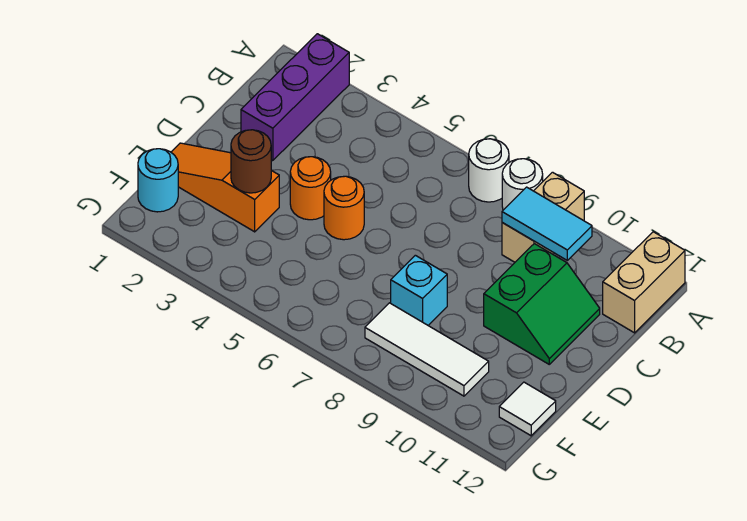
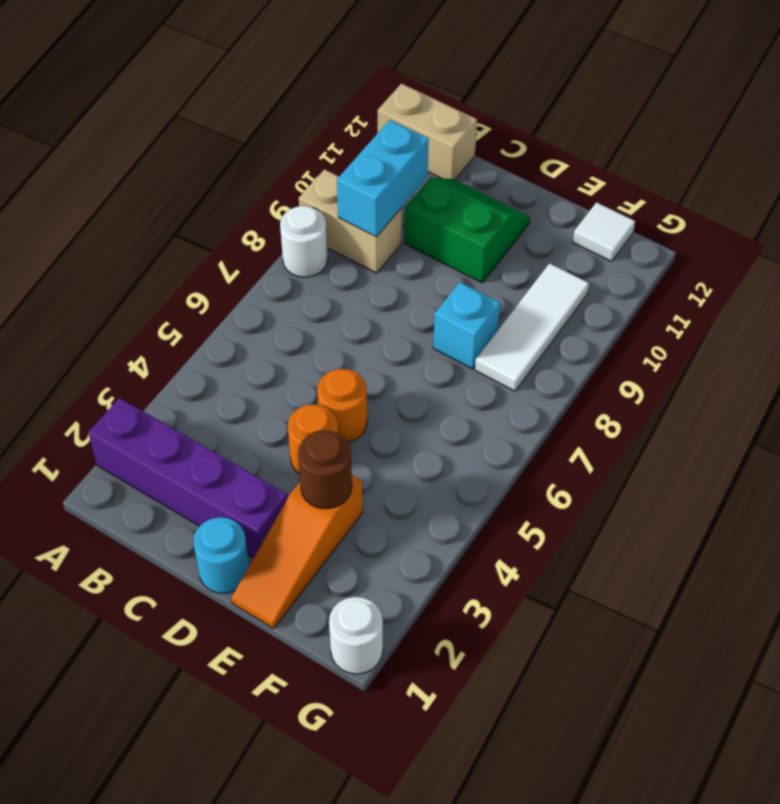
purple brick A2:C2 level 1 -> purple brick A2:D2 level 1
white round brick A7 level 1 -> white round brick G1 level 1
cyan tile B9:B10 level 2 -> cyan brick B9:B10 level 2
cyan round brick F1 level 1 -> cyan round brick D1 level 1

